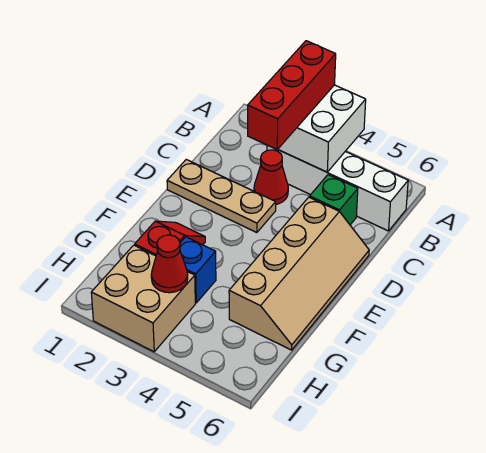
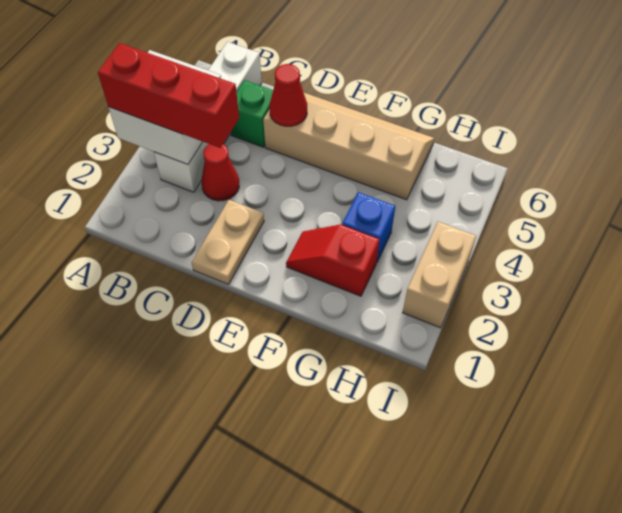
tan plate D1:D3 level 1 -> tan plate D1:D2 level 1
tan brick H2:I3 level 1 -> tan brick I2:I3 level 1
red cone H3 level 2 -> red cone D5 level 2

